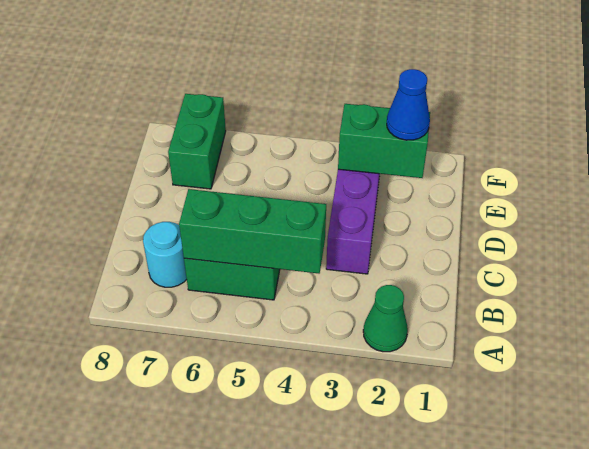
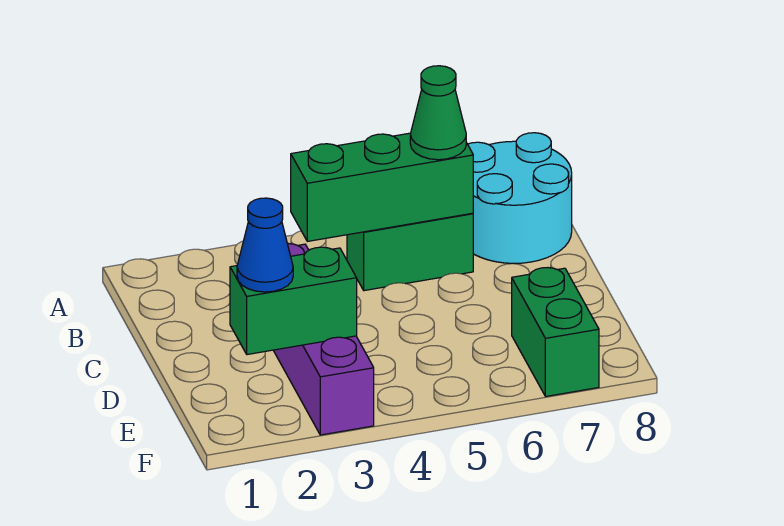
green cone A2 level 1 -> green cone B6 level 3
cyan round brick B7 level 1 -> cyan round brick A7:B8 level 1

